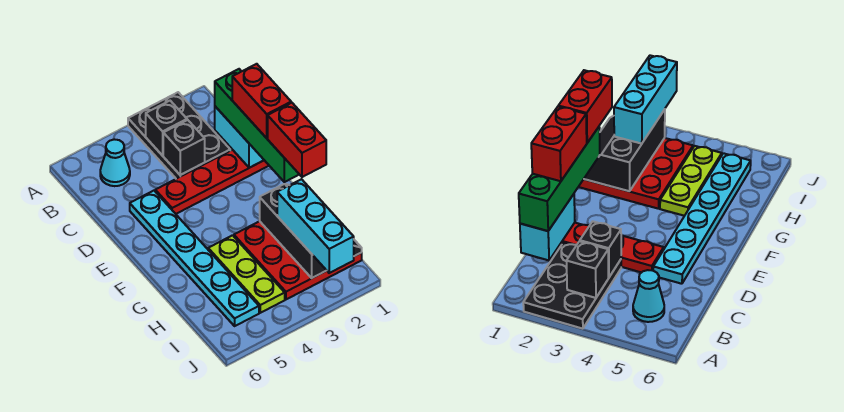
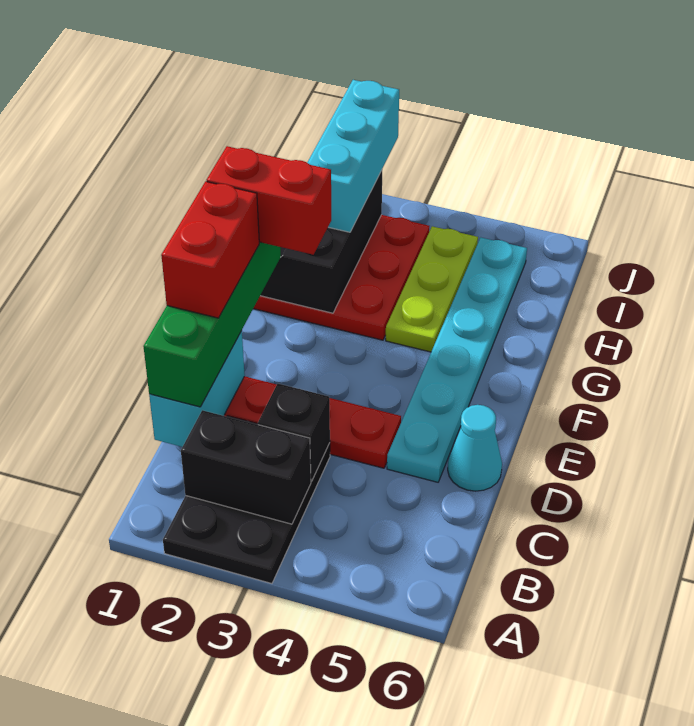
black brick B3 level 2 -> black brick B2:B3 level 2
cyan cone B5 level 1 -> cyan cone D6 level 1
red brick F1:G1 level 4 -> red brick F1:F2 level 4

